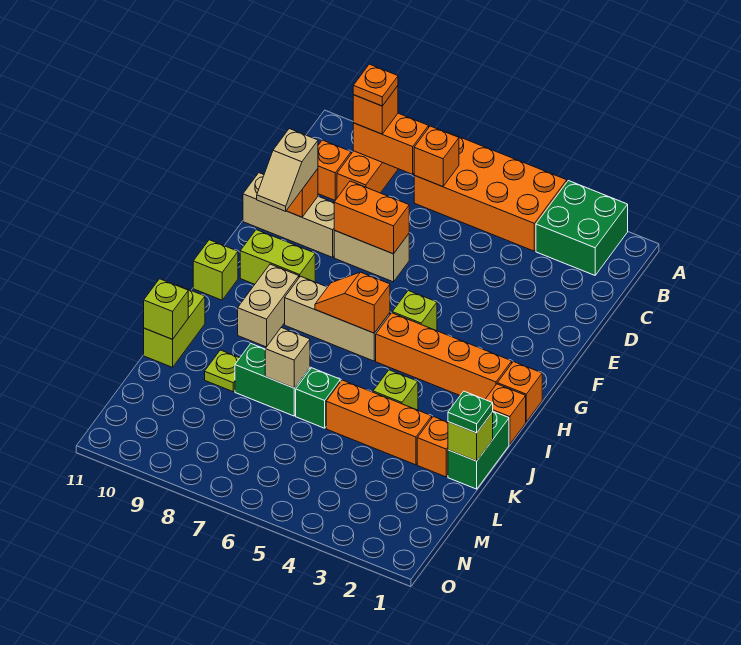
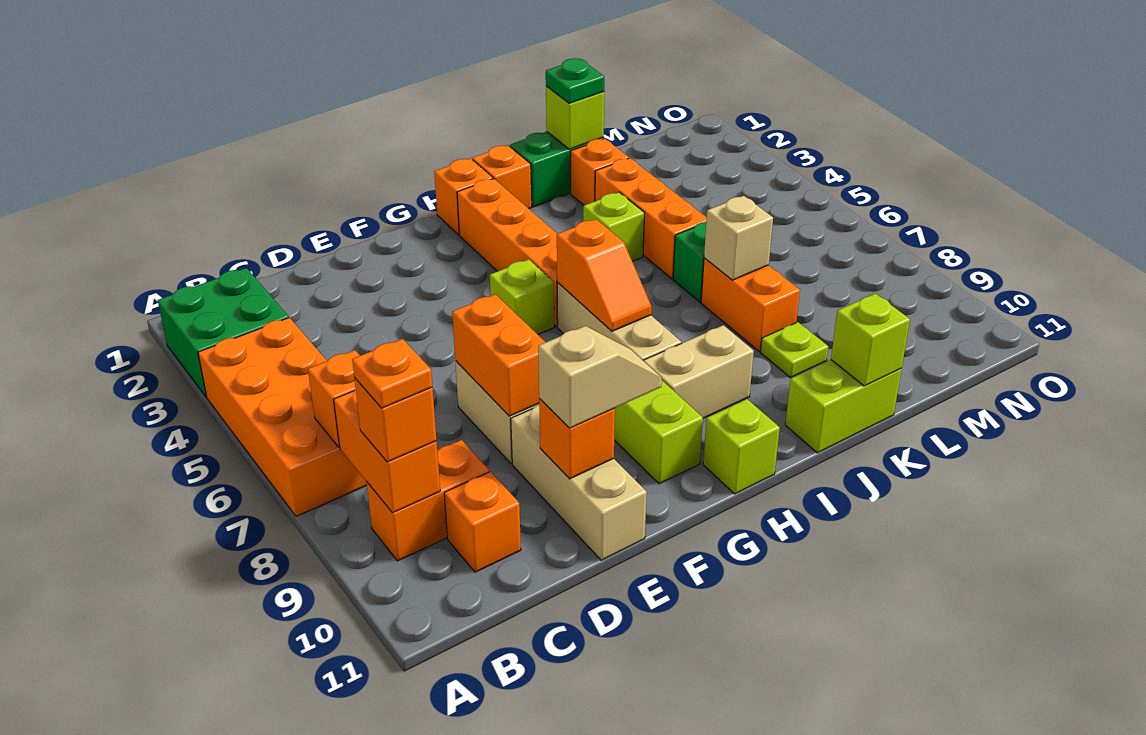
green brick K7:K8 level 1 -> orange brick K7:K8 level 1

